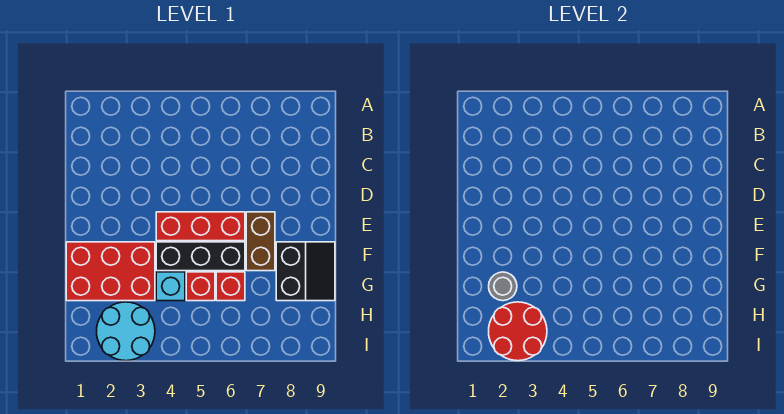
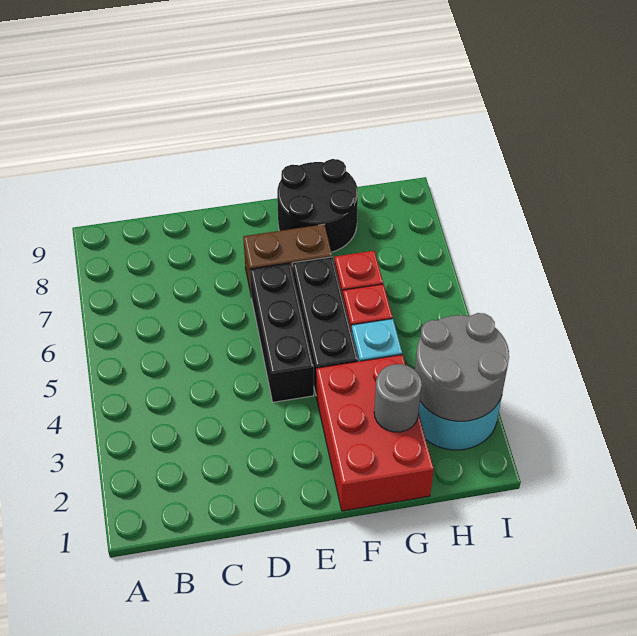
red brick E4:E6 level 1 -> black brick E4:E6 level 1
black slope F8:G9 level 1 top 8 -> black round brick F8:G9 level 1
red round brick H2:I3 level 2 -> grey round brick H2:I3 level 2

